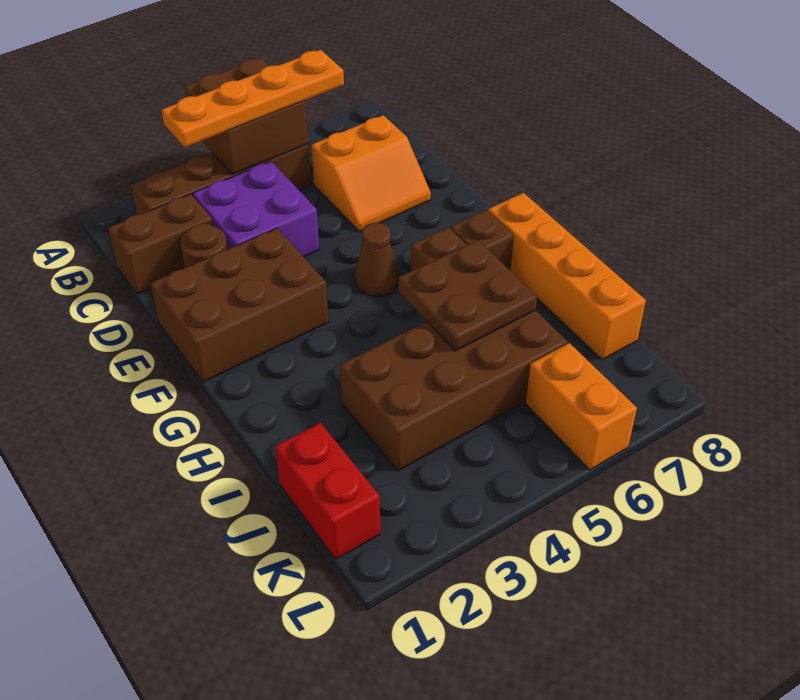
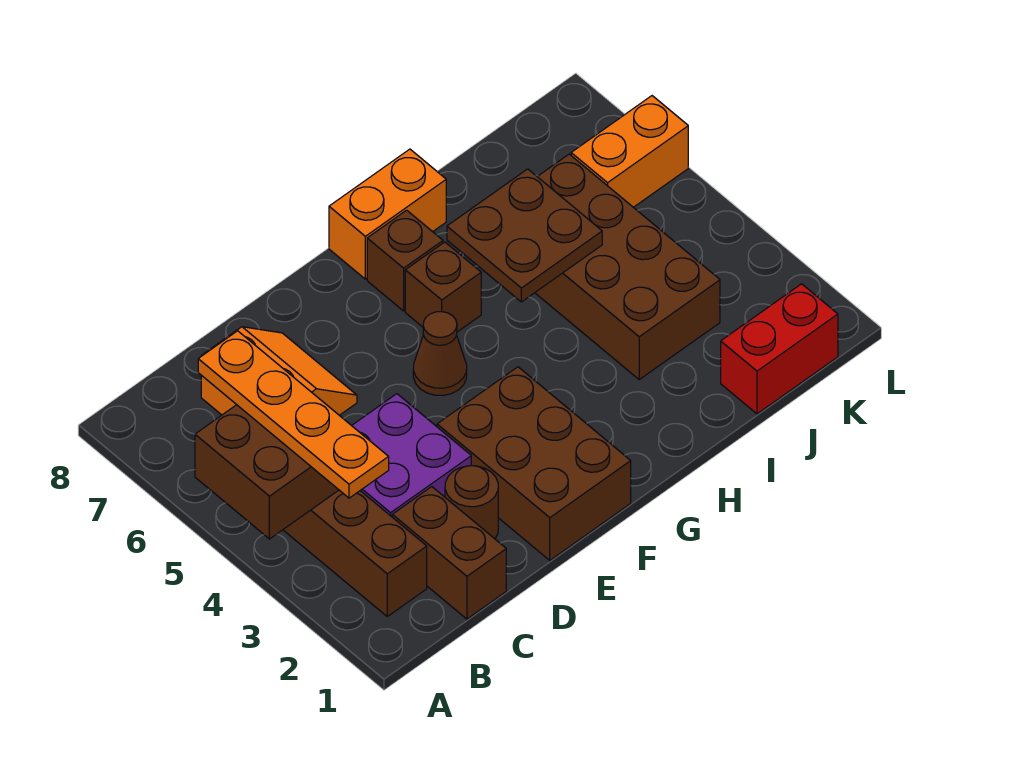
orange brick G8:J8 level 1 -> orange brick G8:H8 level 1

